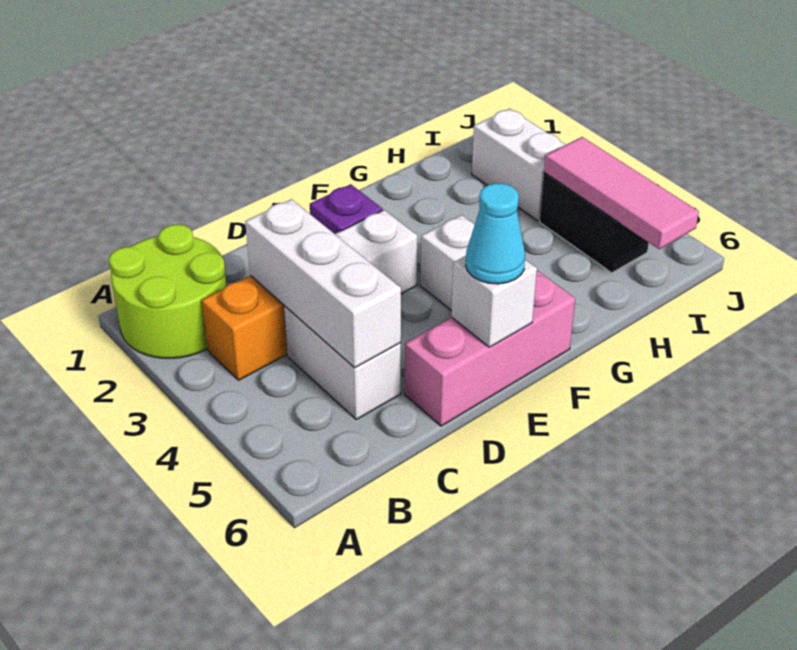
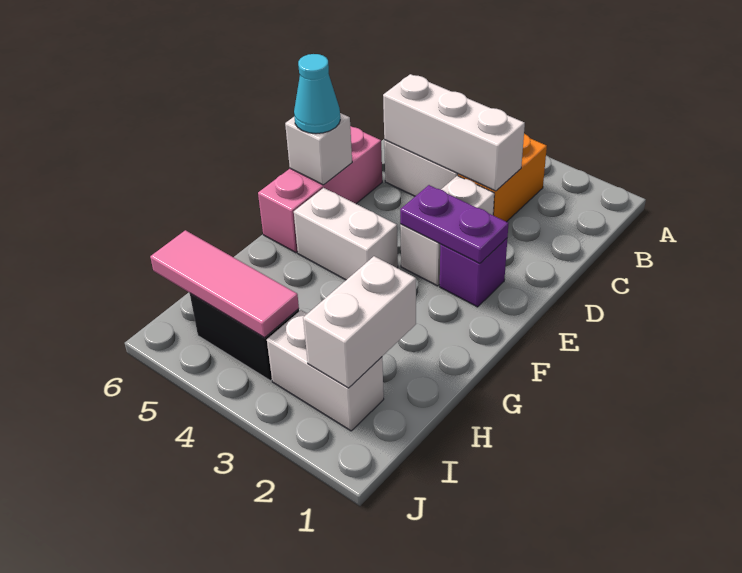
lime round brick A1:B2 level 1 -> none
none -> purple plate E2:E3 level 2
none -> white brick H2:I2 level 2

